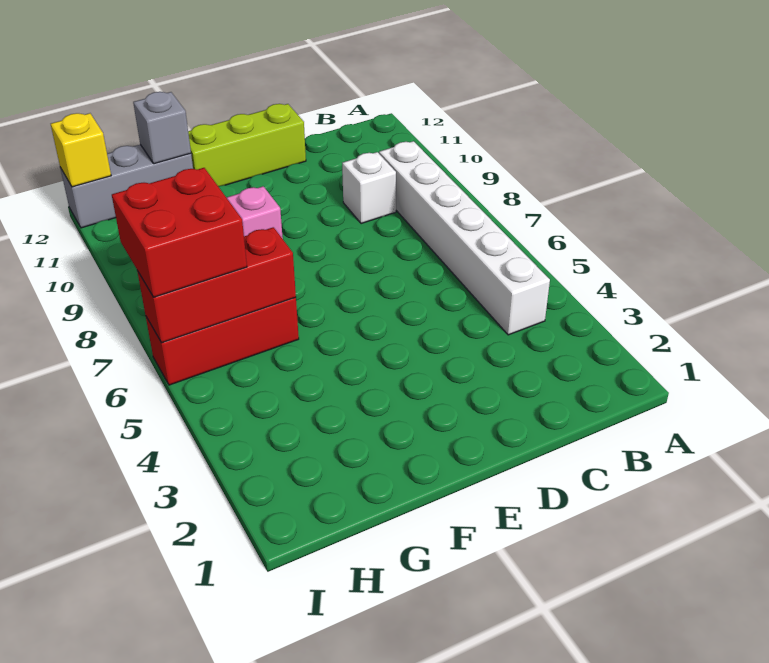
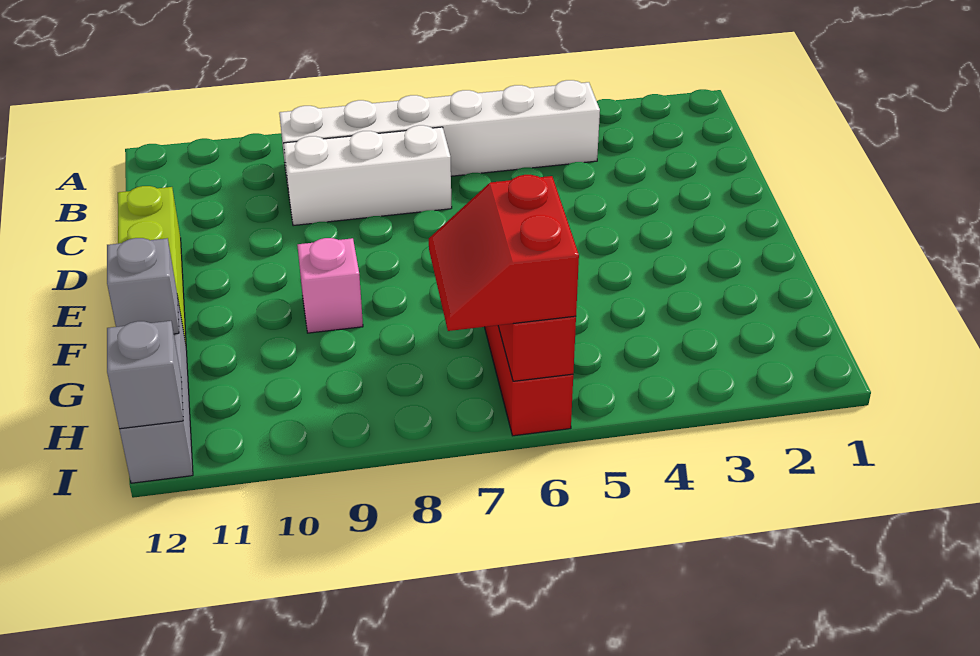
white brick C9 level 1 -> white brick C7:C9 level 1
red brick H6:I7 level 3 -> red slope H6:I7 level 3 top 6
yellow brick I12 level 2 -> grey brick I12 level 2

